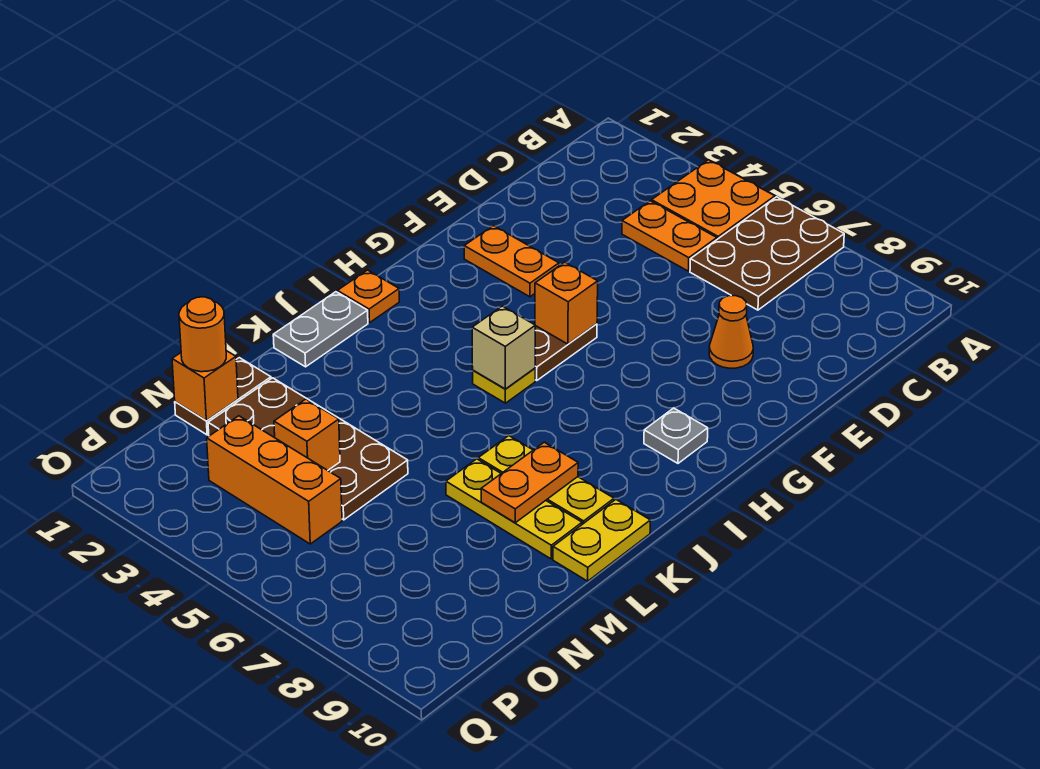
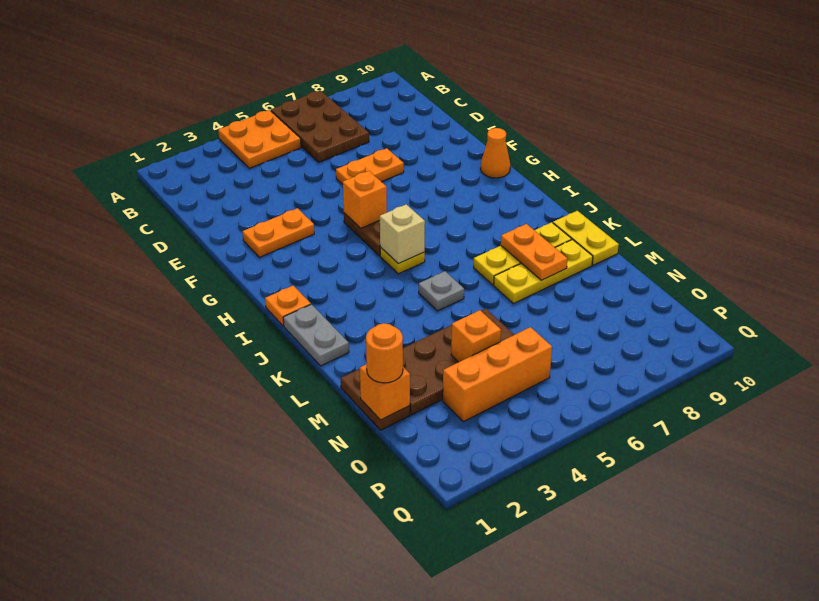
orange plate C4:C5 level 1 -> orange plate E6:E7 level 1
orange cone E8 level 1 -> orange cone G10 level 1
grey plate H9 level 1 -> grey plate K5 level 1

